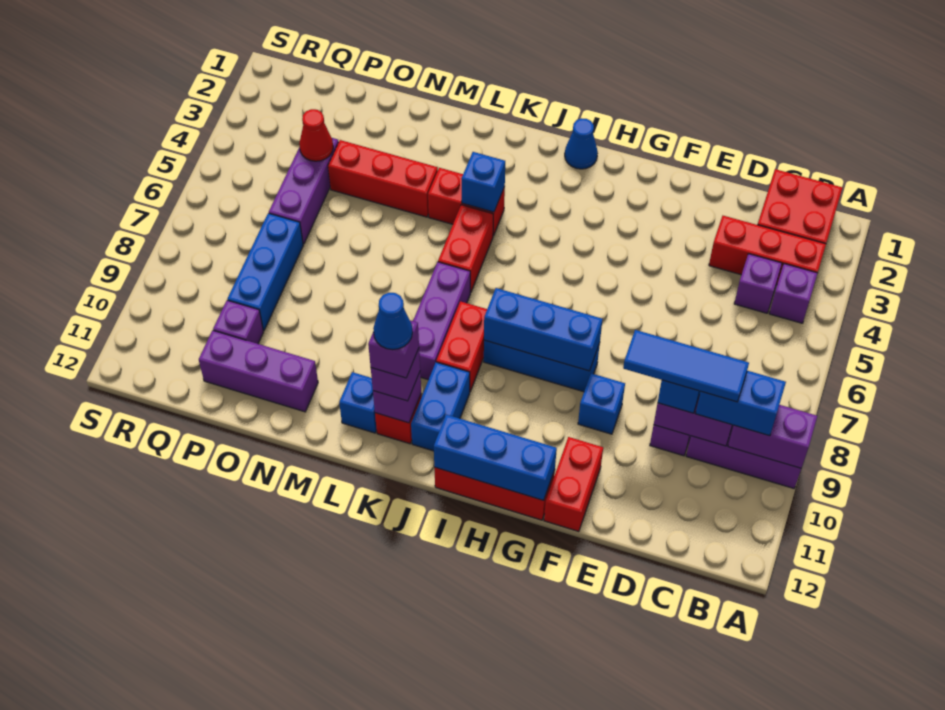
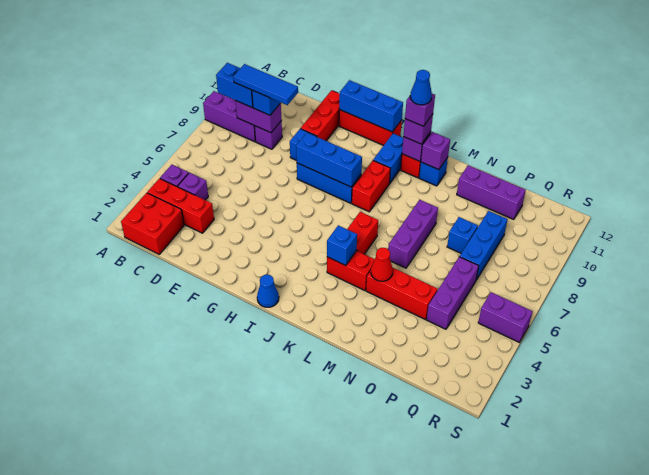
purple brick A9:B9 level 2 -> purple brick R5:S5 level 1
red brick F11:F12 level 1 -> red brick F10:F12 level 1
purple brick K7:K9 level 1 -> purple brick M6:M8 level 1
none -> blue brick O8 level 1
red cone P4 level 2 -> red cone M4 level 2
purple brick P10 level 1 -> purple brick L11 level 2

